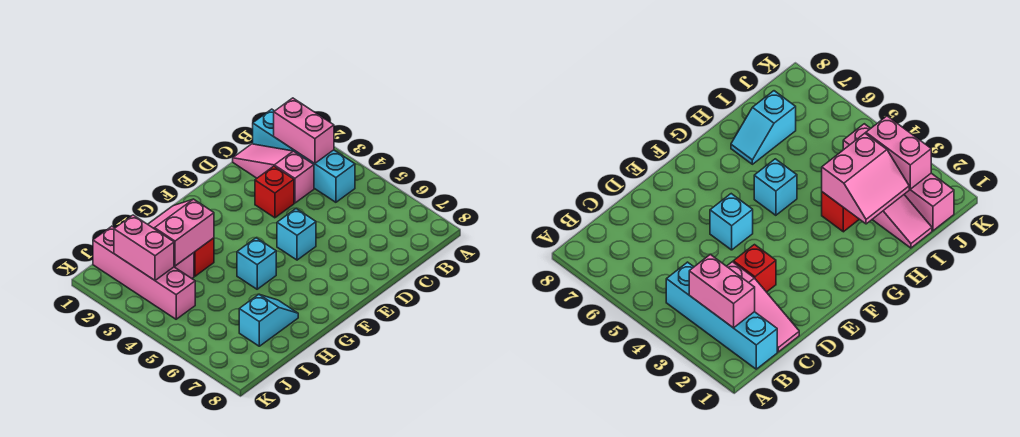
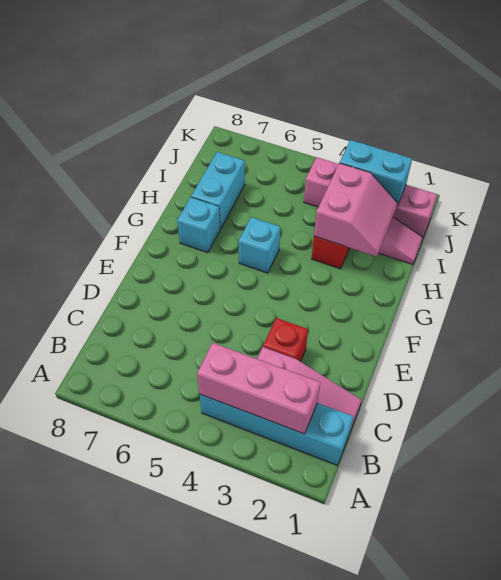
pink brick B2:B3 level 2 -> pink brick B2:B4 level 2
cyan brick E5 level 1 -> cyan brick G7 level 1
cyan slope H7:I7 level 1 top I -> cyan brick H7:I7 level 1
pink brick J2:J3 level 2 -> cyan brick J2:J3 level 2

